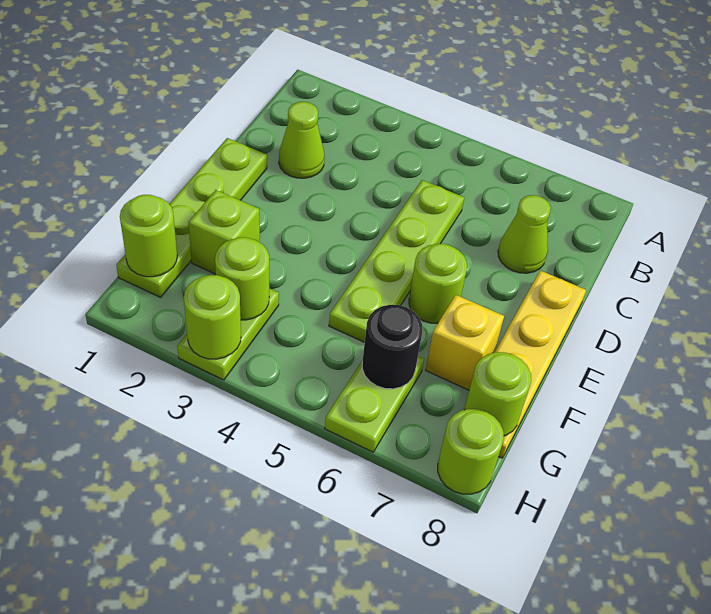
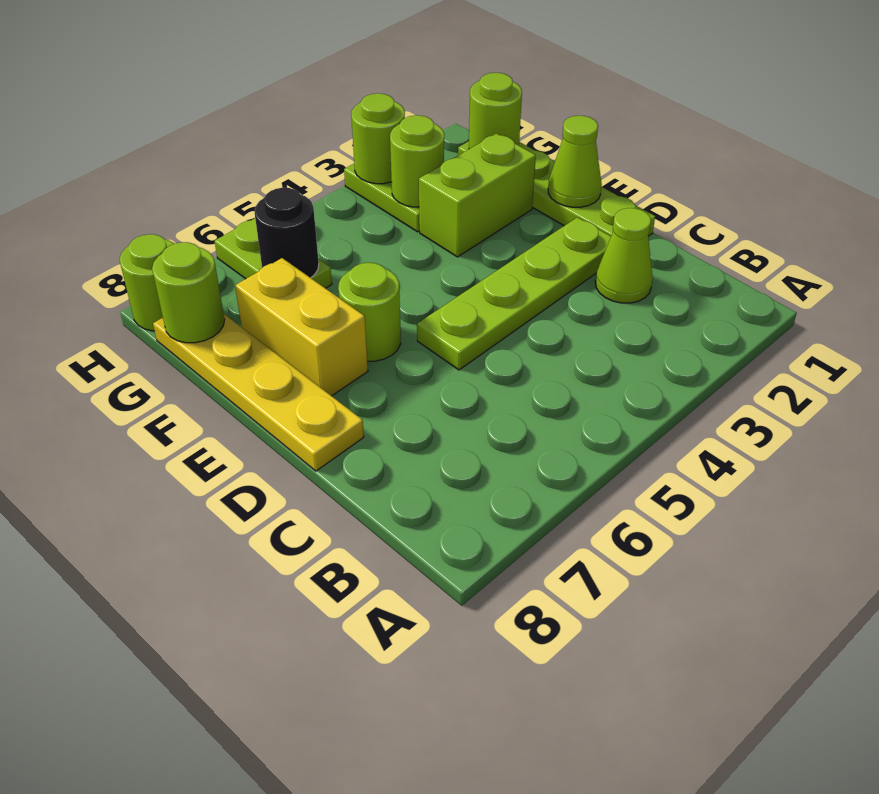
lime plate C5:F5 level 1 -> lime plate D2:D5 level 1
lime cone C7 level 1 -> lime cone E1 level 2
lime brick F2 level 1 -> lime brick F2:F3 level 1
yellow brick F7 level 1 -> yellow brick E7:F7 level 1

